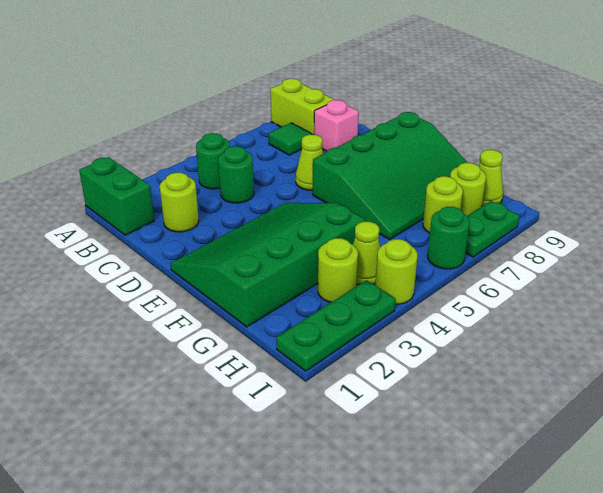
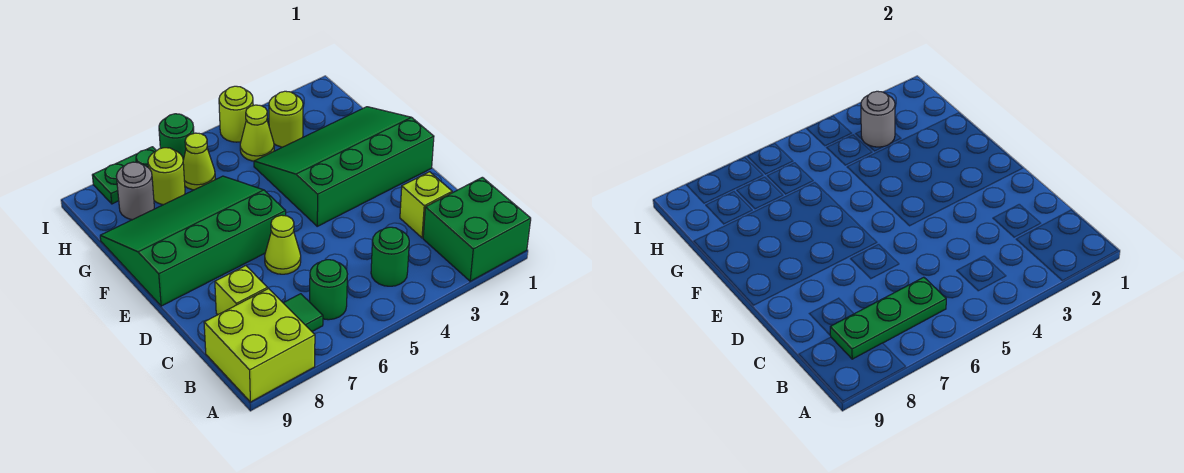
green brick A1:B1 level 1 -> green brick A1:B2 level 1
lime brick A8:B8 level 1 -> lime brick A8:B9 level 1
lime round brick C2 level 1 -> lime brick C2 level 1
green round brick C4 level 1 -> green round brick B6 level 1
pink brick C8 level 1 -> lime brick C8 level 1
green slope E1:G4 level 1 top G -> green slope E1:G4 level 1 top E
none -> grey round brick H3 level 2
lime round brick H8 level 1 -> grey round brick H8 level 1
lime cone H9 level 1 -> lime cone H6 level 1
green plate I1:I3 level 1 -> green plate B6:B8 level 2

